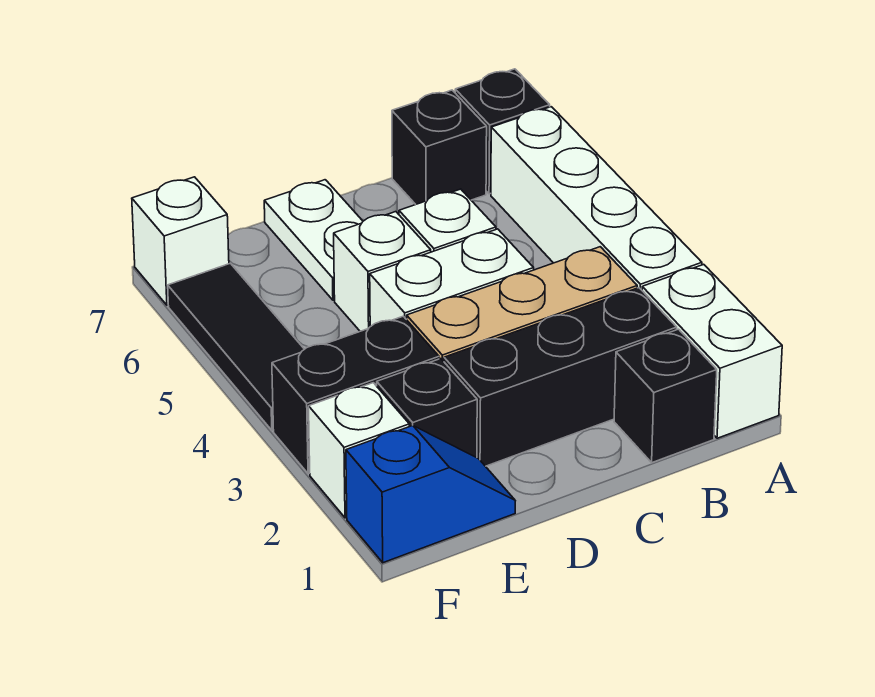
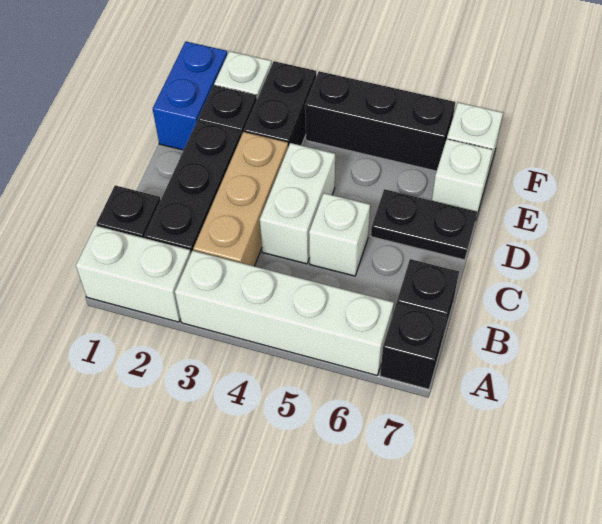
white brick D5 level 1 -> white brick E7 level 1
white plate D6:D7 level 1 -> black plate D6:D7 level 1
blue slope E1:F1 level 1 top F -> blue brick E1:F1 level 1
black tile F4:F6 level 1 -> black brick F4:F6 level 1

